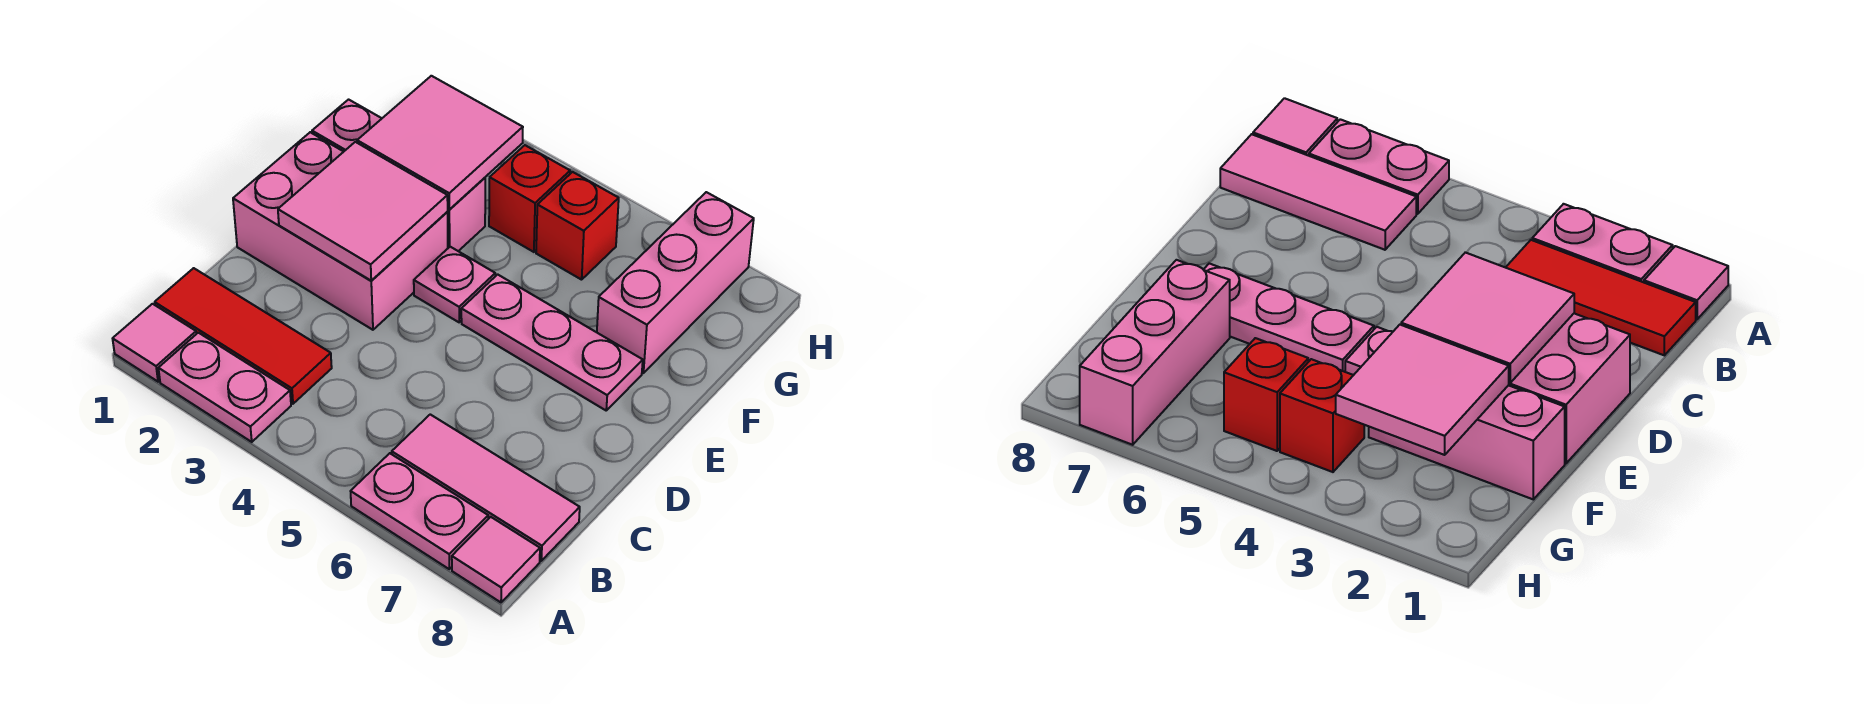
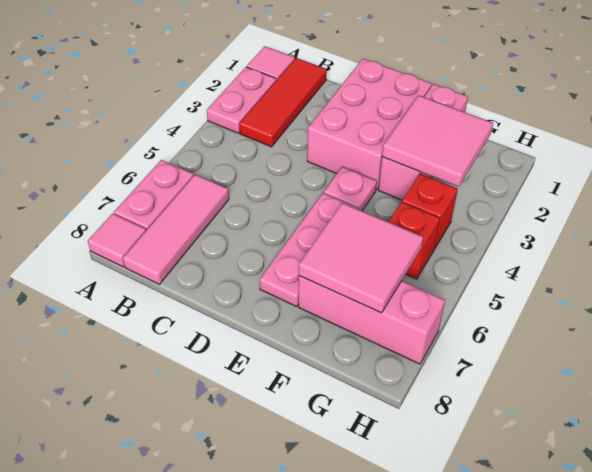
pink tile D2:E3 level 2 -> pink tile F6:G7 level 2

